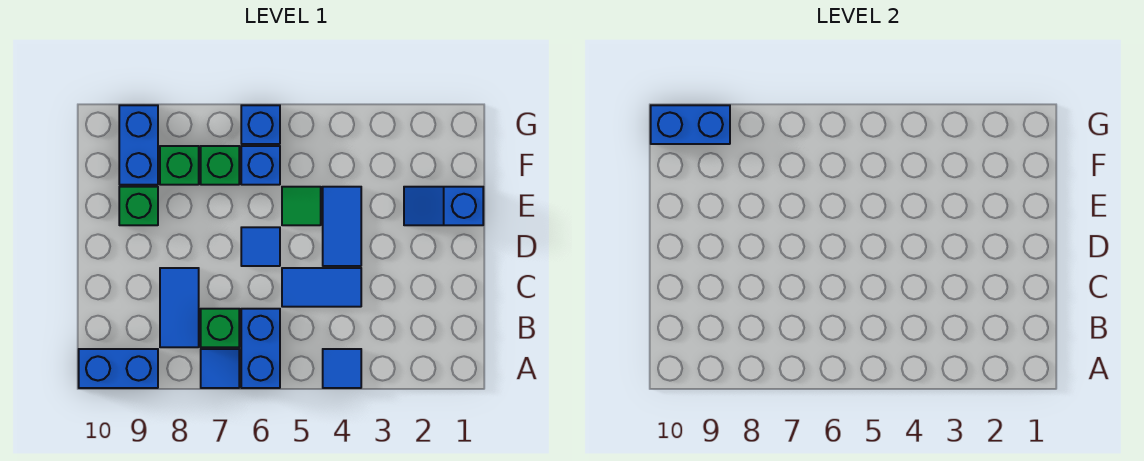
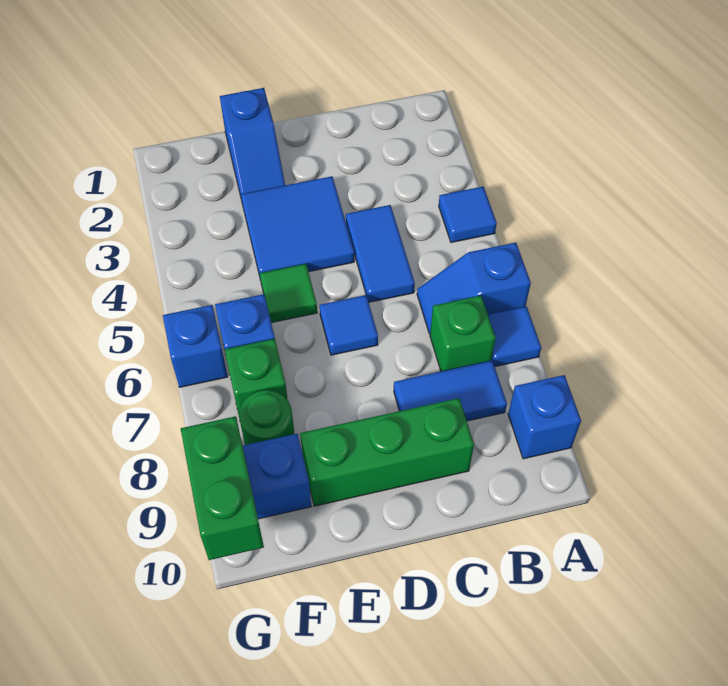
blue brick A6:B6 level 1 -> blue slope A6:B6 level 1 top A
blue brick A9:A10 level 1 -> blue brick A9 level 1
blue tile D4:E4 level 1 -> blue tile D3:E4 level 1
green brick E9 level 1 -> green brick C9:E9 level 1
green brick F8 level 1 -> green round brick F8 level 1
blue brick G9:G10 level 2 -> green brick G9:G10 level 2

